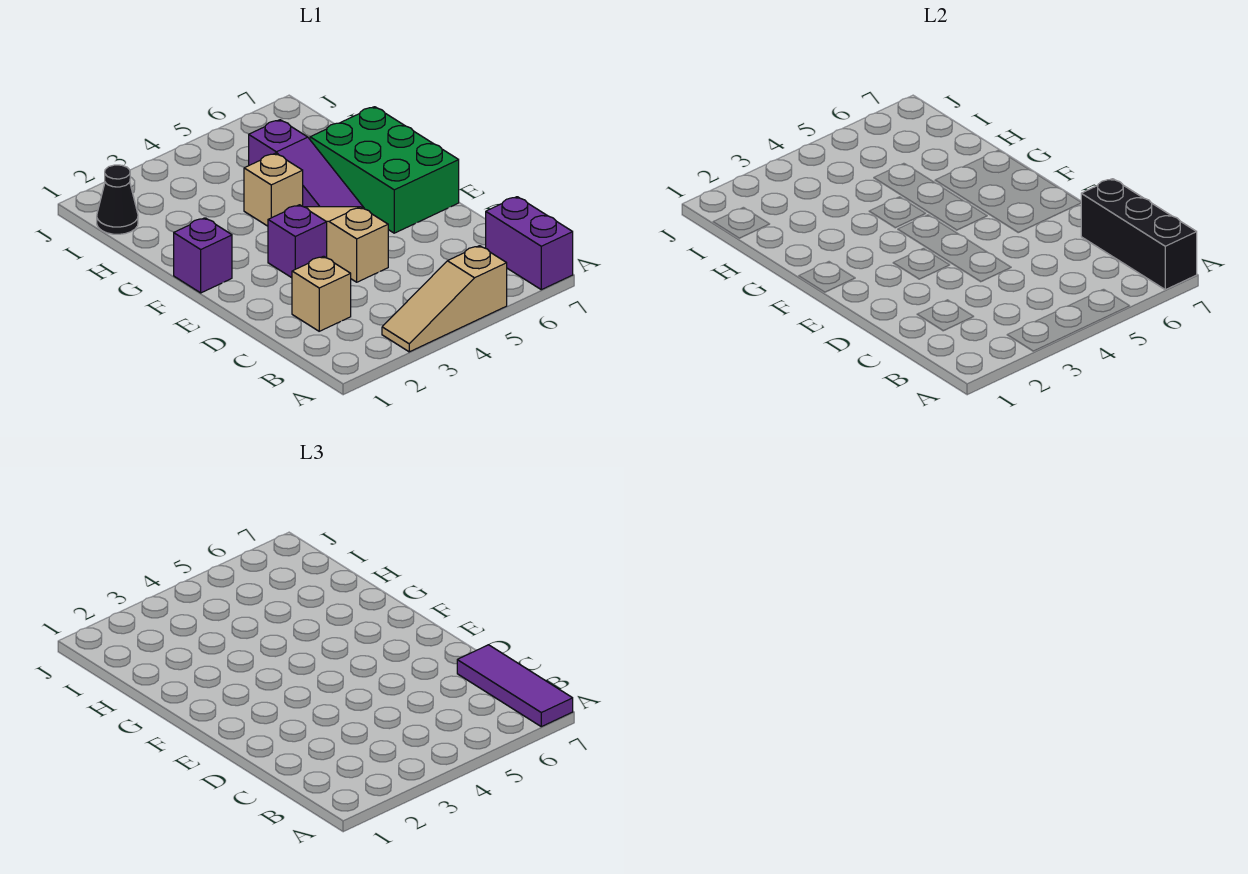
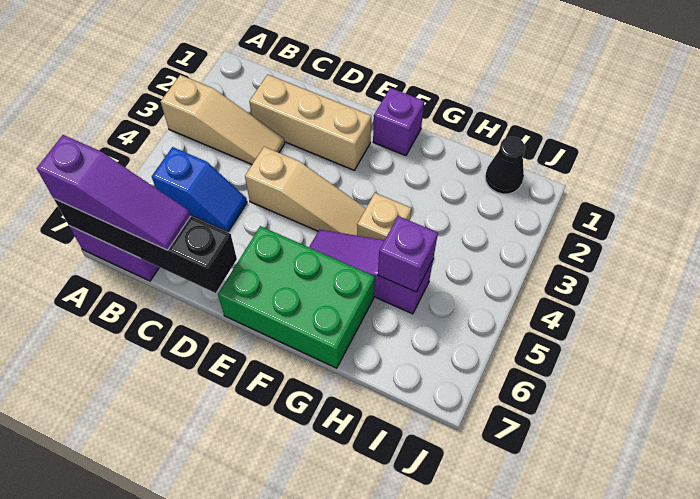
tan slope A3:A5 level 1 top 5 -> tan slope A3:C3 level 1 top A
black brick A7:C7 level 2 -> black brick A7:D7 level 2
purple tile A7:C7 level 3 -> purple slope A7:C7 level 3 top A
none -> blue slope B5:C5 level 1 top B
tan brick C2 level 1 -> tan brick C2:E2 level 1
purple brick E3 level 1 -> purple brick H5 level 2

